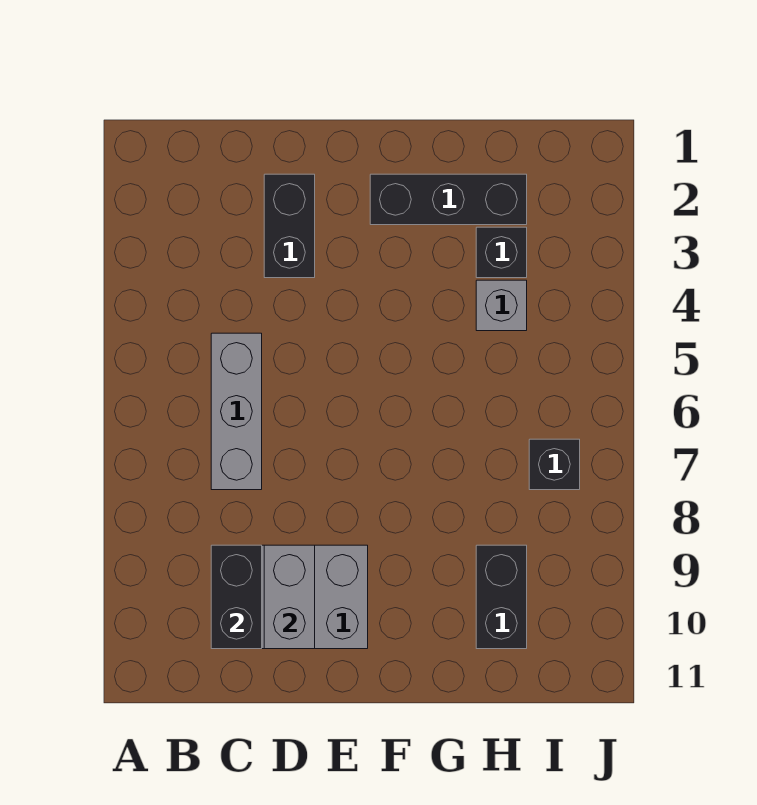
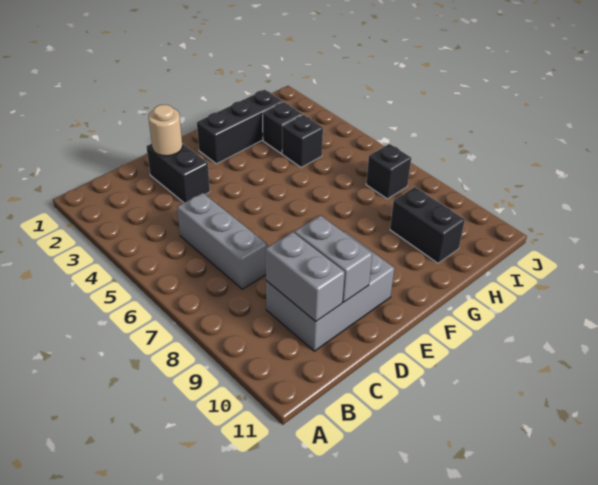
black brick C9:C10 level 2 -> grey brick C9:C10 level 2
none -> tan round brick D2 level 2
grey brick H4 level 1 -> black brick H4 level 1

